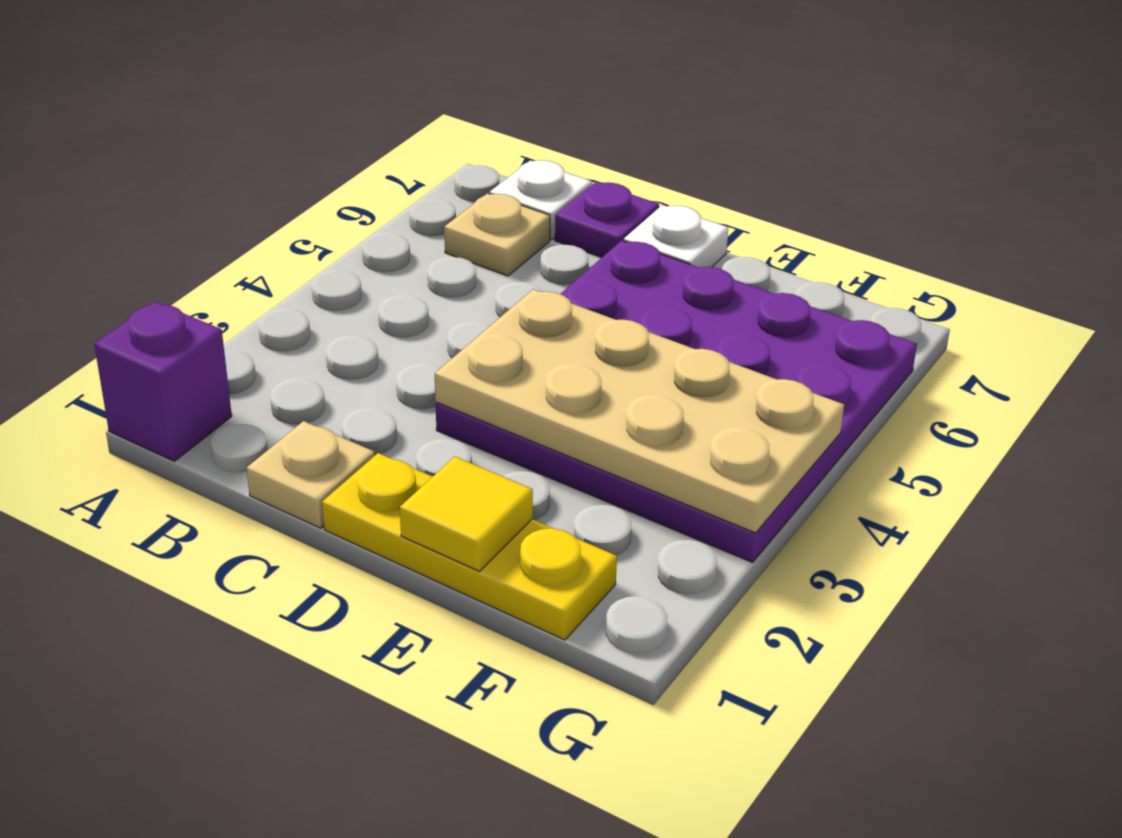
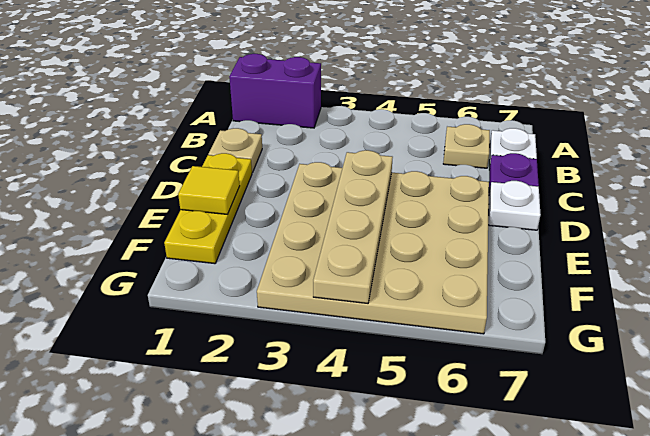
purple brick A1 level 1 -> purple brick A1:A2 level 1
purple plate D3:G6 level 1 -> tan plate D3:G6 level 1
tan plate D3:G4 level 2 -> tan plate D4:G4 level 2

